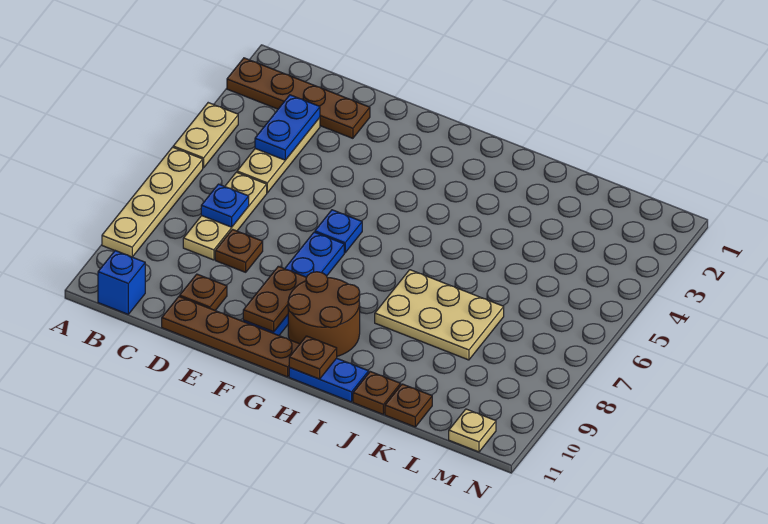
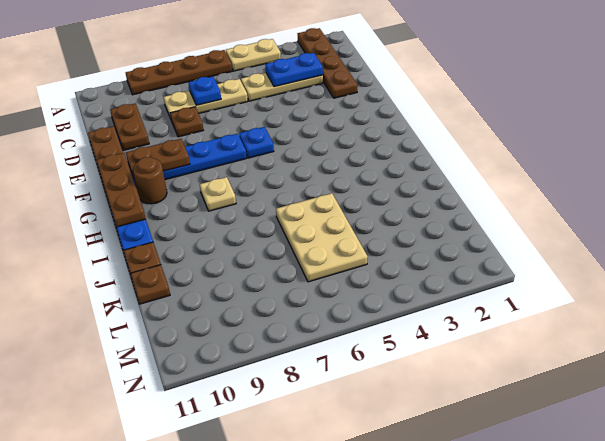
tan plate A6:A9 level 1 -> brown plate A6:A9 level 1
blue brick B11 level 1 -> none
brown plate D10 level 1 -> brown plate C10:D10 level 1
brown round brick G9:H10 level 1 -> brown round brick G10 level 1
brown plate H11 level 2 -> brown plate F11:H11 level 2
tan plate I7:K8 level 1 -> tan plate J5:L6 level 1
tan plate M11 level 1 -> tan plate H8 level 1

